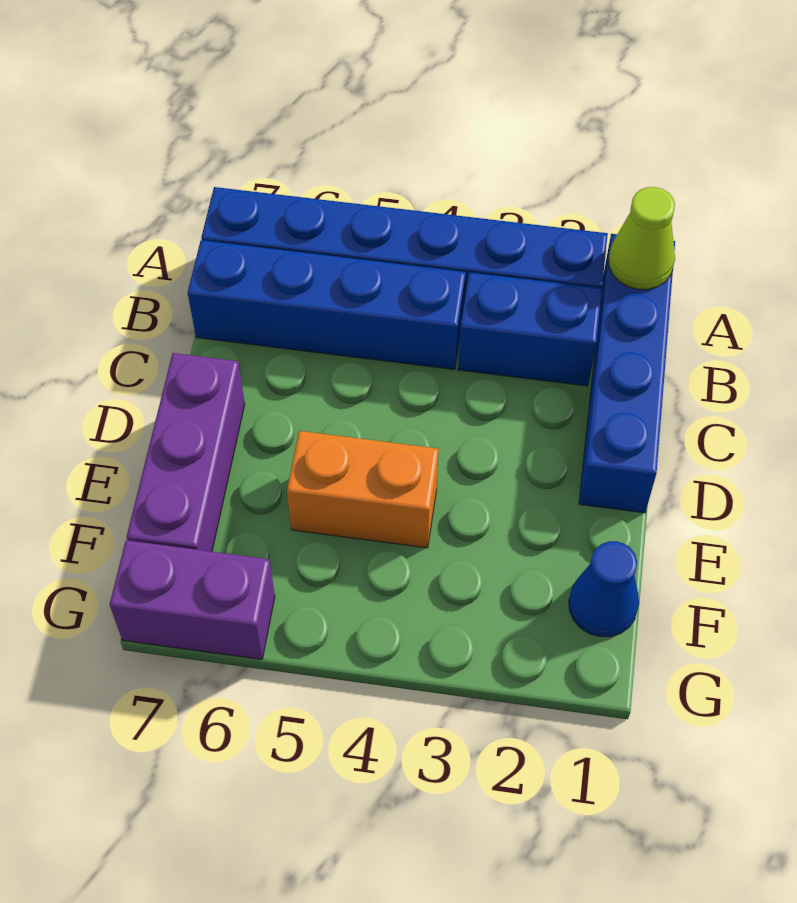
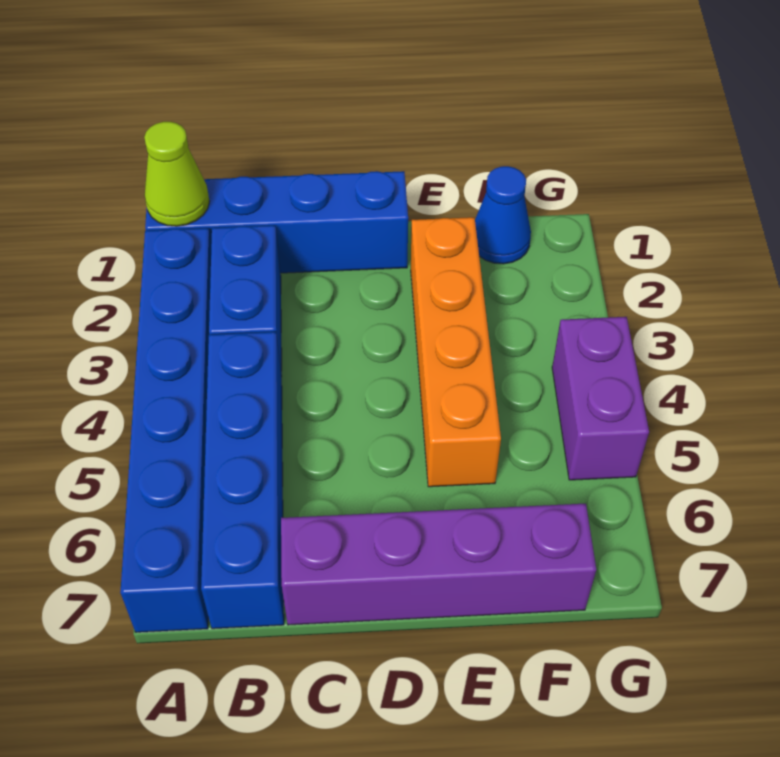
purple brick D7:F7 level 1 -> purple brick C7:F7 level 1
orange brick E4:E5 level 1 -> orange brick E2:E5 level 1
purple brick G6:G7 level 1 -> purple brick G4:G5 level 1

